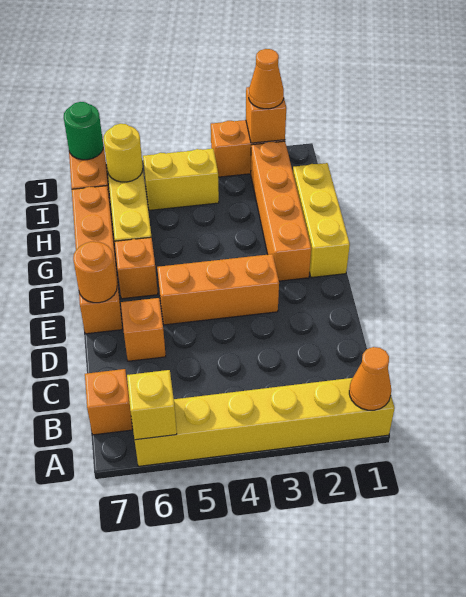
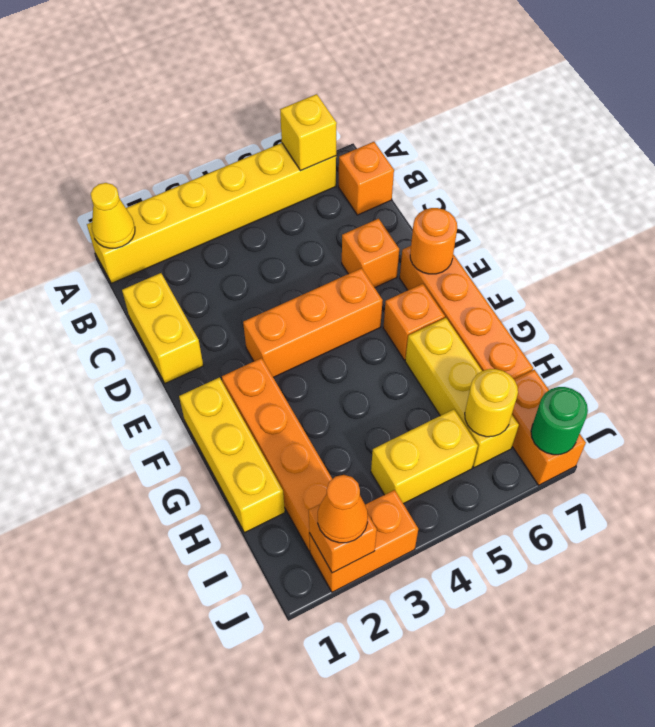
orange cone A1 level 2 -> yellow cone A1 level 2
none -> yellow brick C1:D1 level 1

